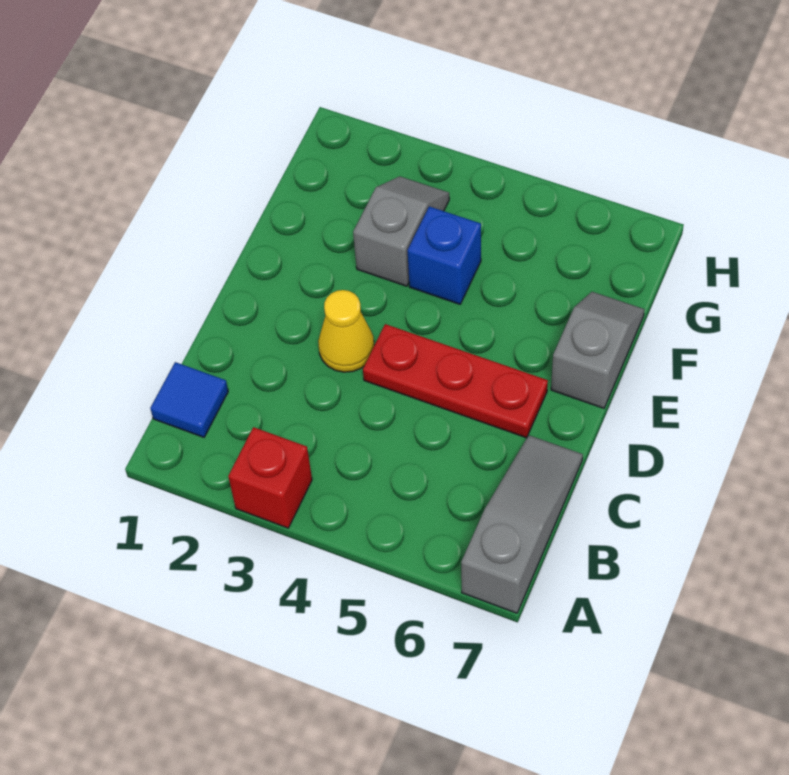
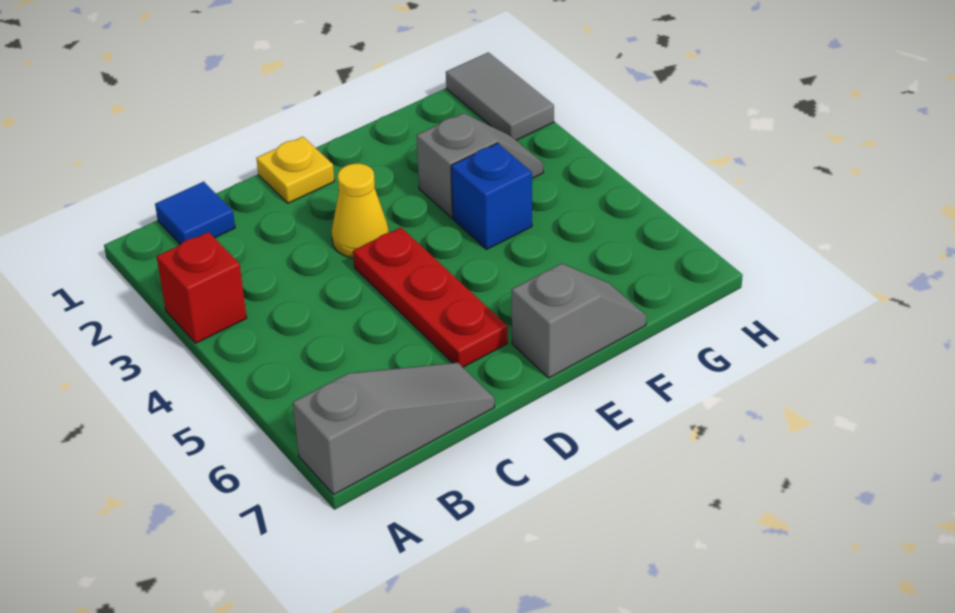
none -> yellow plate D1 level 1
none -> grey tile H1:H2 level 1

